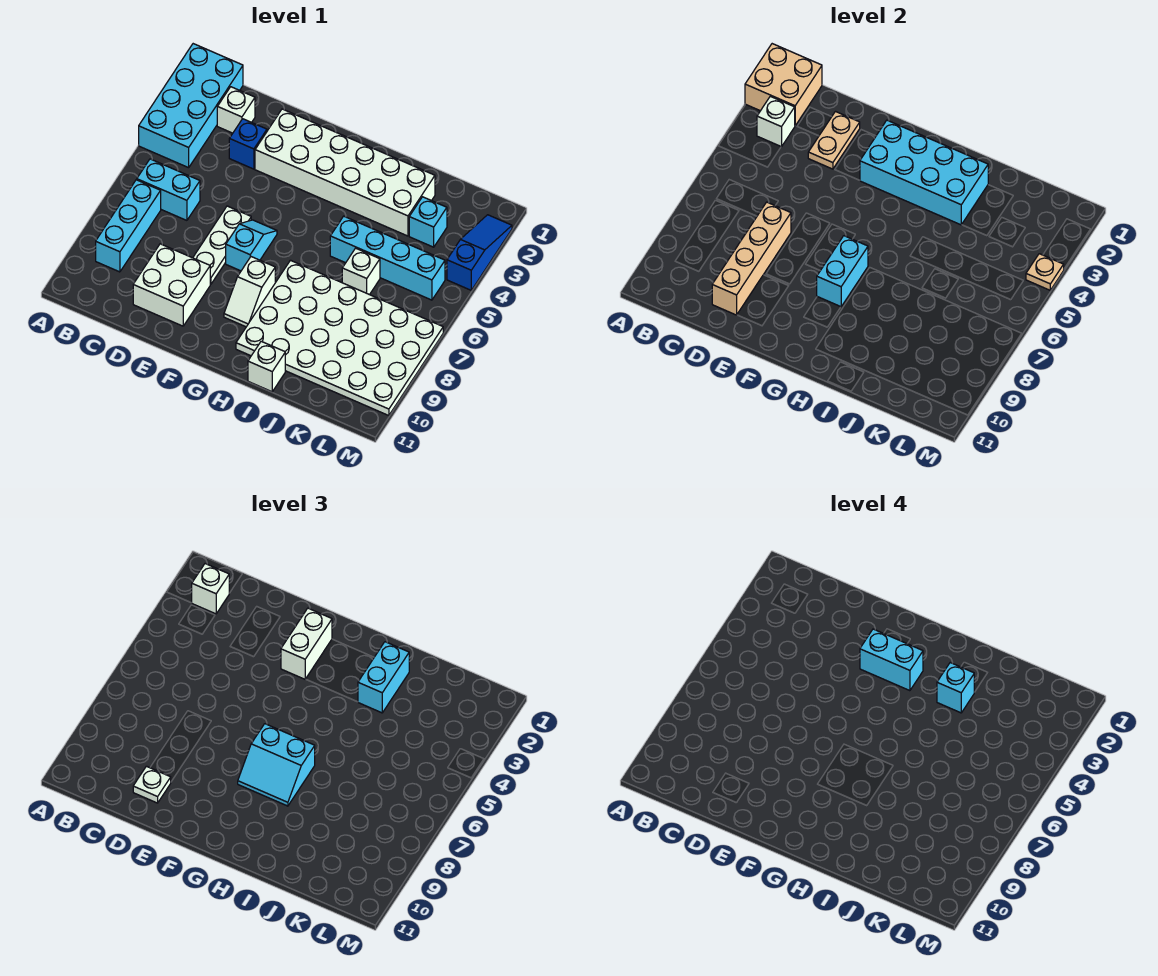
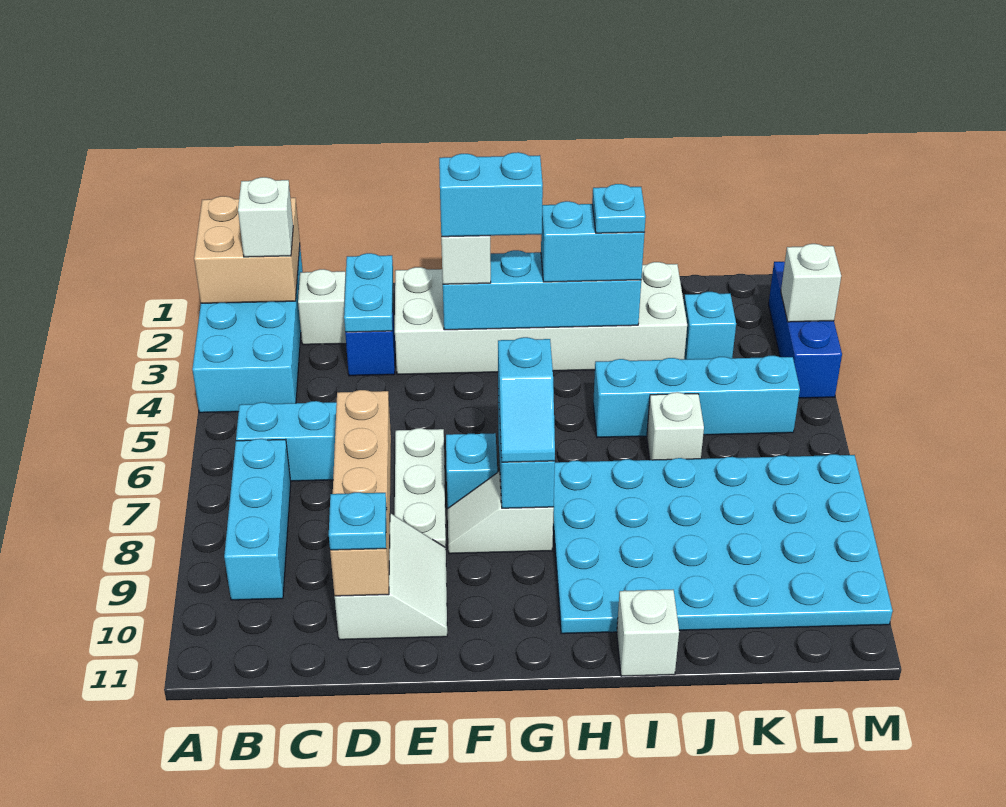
white brick B3 level 2 -> white brick M3 level 2
tan plate D2:D3 level 2 -> cyan plate D2:D3 level 2
white brick D9:E10 level 1 -> white slope D9:E10 level 1 top D
white plate D10 level 3 -> cyan plate D10 level 3
cyan brick F2:I3 level 2 -> cyan brick F3:I3 level 2
cyan slope G7:H8 level 3 top 7 -> cyan slope G7:G8 level 3 top 7
white slope G8:G9 level 1 top 8 -> white slope F8:G8 level 1 top G
white plate H7:M10 level 1 -> cyan plate H7:M10 level 1
cyan brick I2:I3 level 3 -> cyan brick H3:I3 level 3
cyan brick I3 level 4 -> cyan plate I3 level 4
blue slope M2:M4 level 1 top 4 -> blue brick M2:M4 level 1
tan plate M4 level 2 -> none

